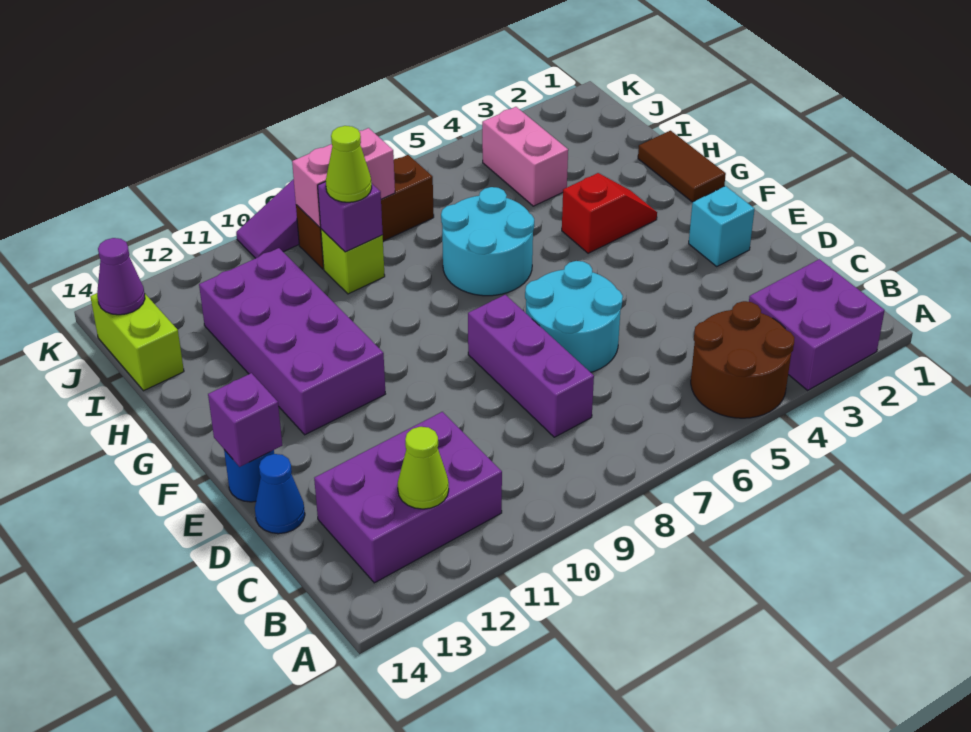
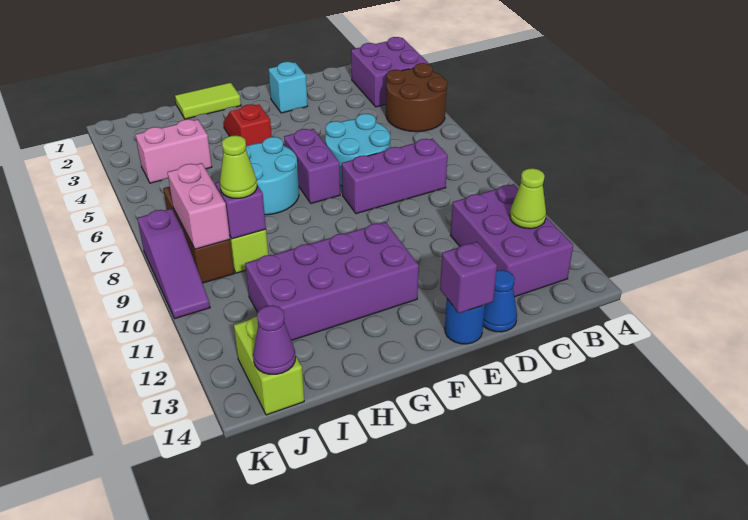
none -> purple brick F6:F7 level 1
brown tile G1:H1 level 1 -> lime tile G1:H1 level 1
lime brick I14:J14 level 1 -> lime brick J13:J14 level 1

